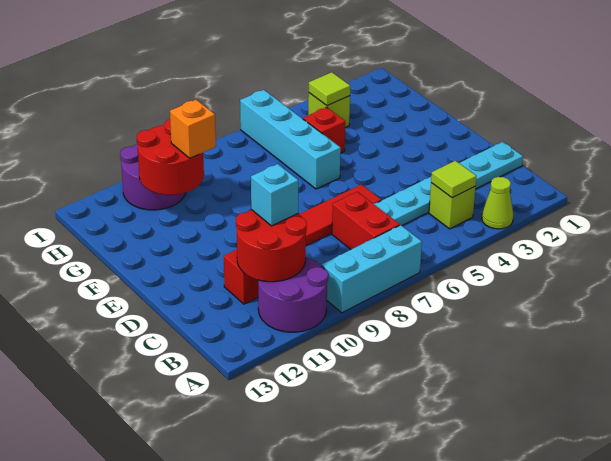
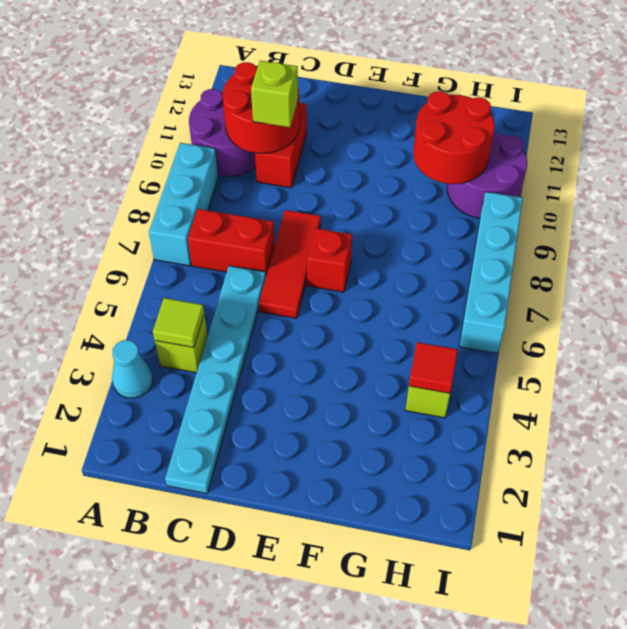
lime cone A3 level 1 -> cyan cone A3 level 1
cyan brick C10 level 3 -> lime brick C10 level 3
cyan brick F6:I6 level 1 -> cyan brick I6:I9 level 1
red brick G5 level 1 -> red brick E7 level 1
orange brick G10 level 3 -> none
lime tile H4 level 2 -> red tile H4 level 2

